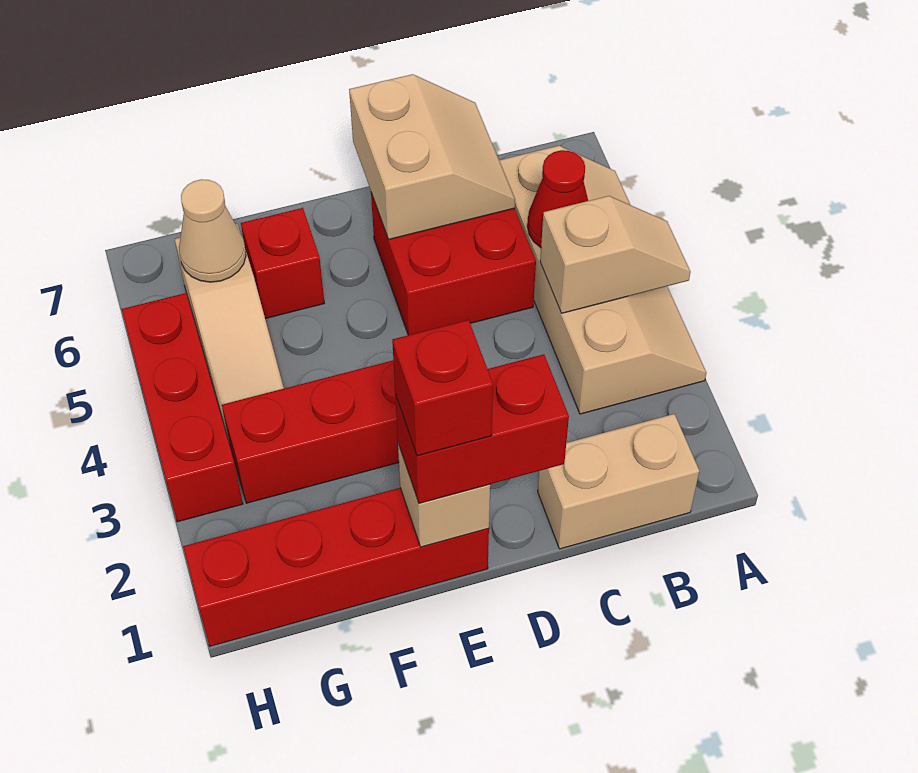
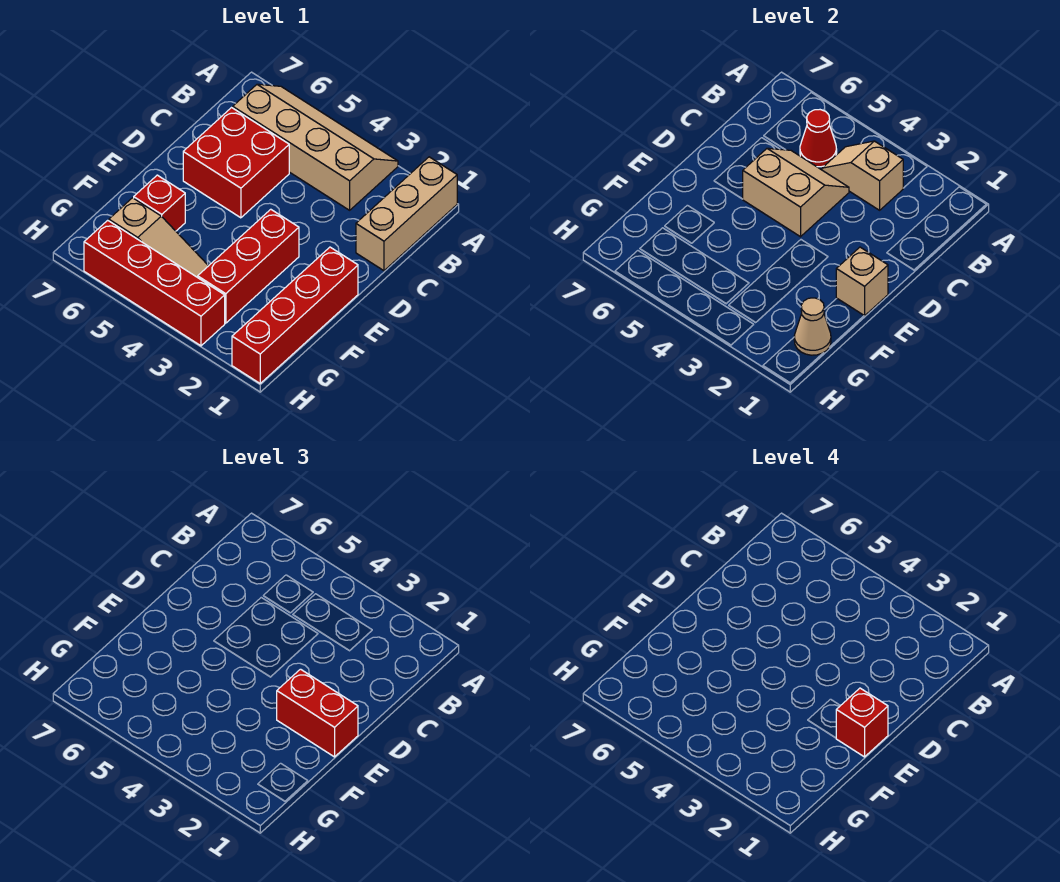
tan slope A4:B4 level 2 top B -> tan slope B3:B4 level 2 top 3
tan brick B1:C1 level 1 -> tan brick A1:C1 level 1
tan slope C6:D7 level 2 top D -> tan slope C4:D5 level 2 top D
red brick D1:E1 level 3 -> red brick E1:E2 level 3
tan cone G6 level 2 -> tan cone G1 level 2
red brick H3:H5 level 1 -> red brick H3:H6 level 1

